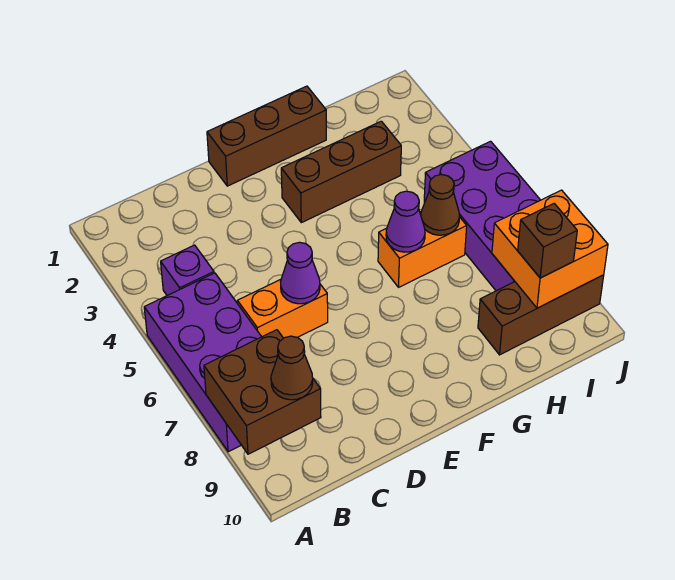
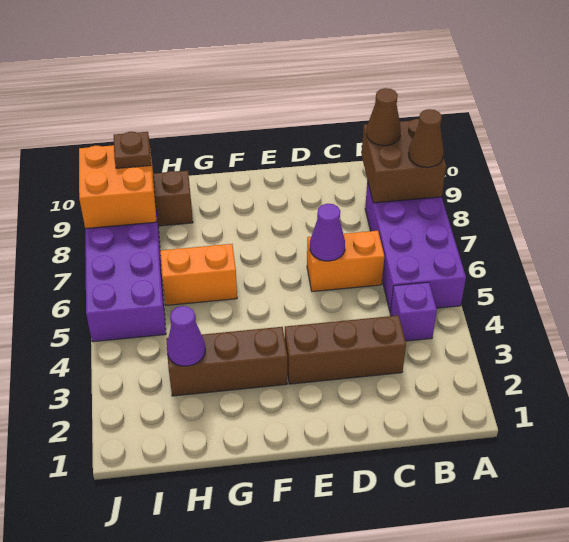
brown brick E1:G1 level 1 -> brown brick C3:E3 level 1
purple cone G6 level 2 -> purple cone H3 level 2
brown cone H6 level 2 -> brown cone A8 level 3
brown brick I9 level 3 -> brown plate I9 level 3

